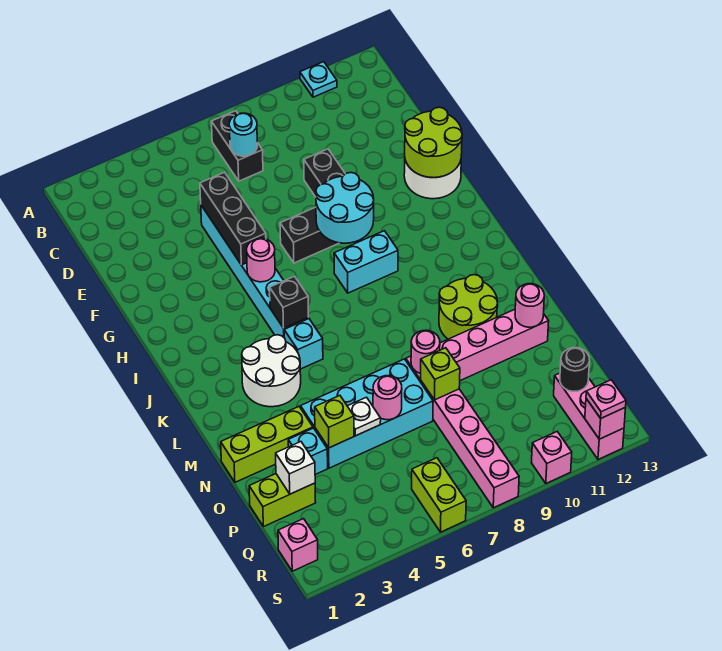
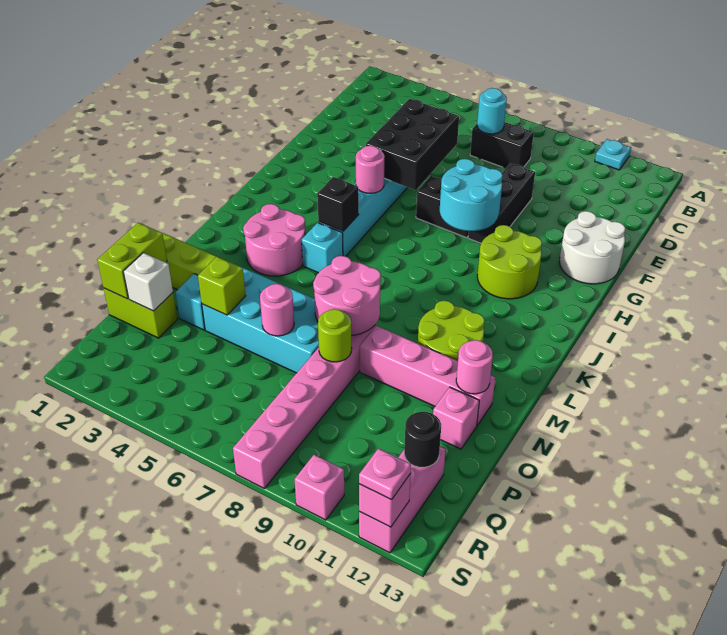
black brick B7:C7 level 1 -> black brick C7:C8 level 1
black brick E5:G5 level 2 -> black brick E5:G6 level 2
lime round brick F12:G13 level 2 -> lime round brick H10:I11 level 1
cyan brick I8:I9 level 1 -> none
white round brick K3:L4 level 1 -> pink round brick K3:L4 level 1
pink round brick N8 level 2 -> pink round brick M7:N8 level 2
white plate O5 level 2 -> none
lime brick O8 level 2 -> lime round brick O8 level 2
pink brick R1 level 1 -> pink brick O12 level 1
lime brick R6:S6 level 1 -> lime brick O1:P1 level 2

